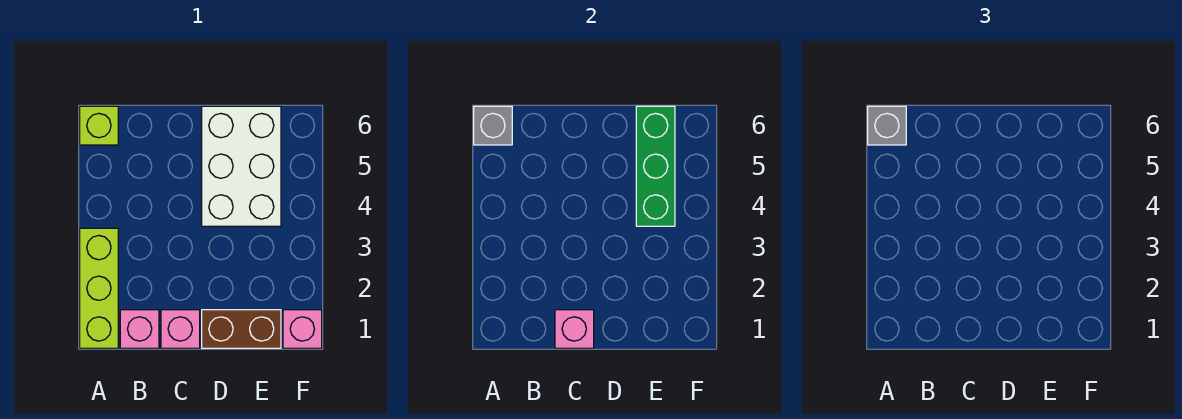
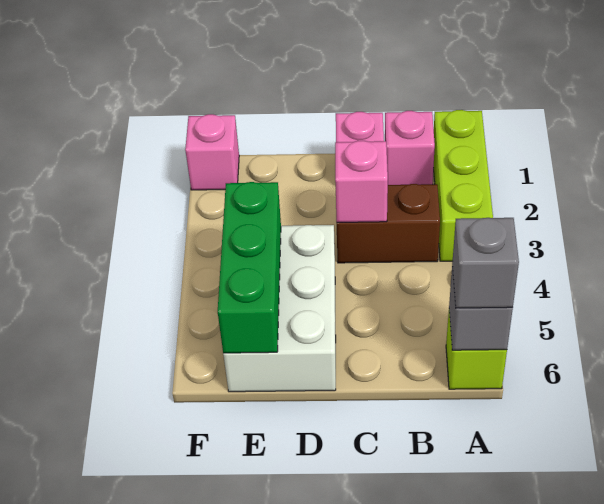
pink brick C1 level 2 -> pink brick C3 level 2
brown brick D1:E1 level 1 -> brown brick B3:C3 level 1

